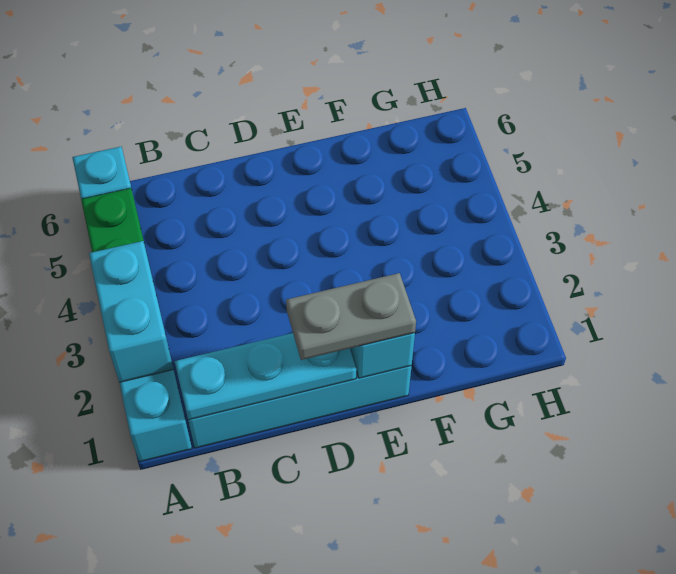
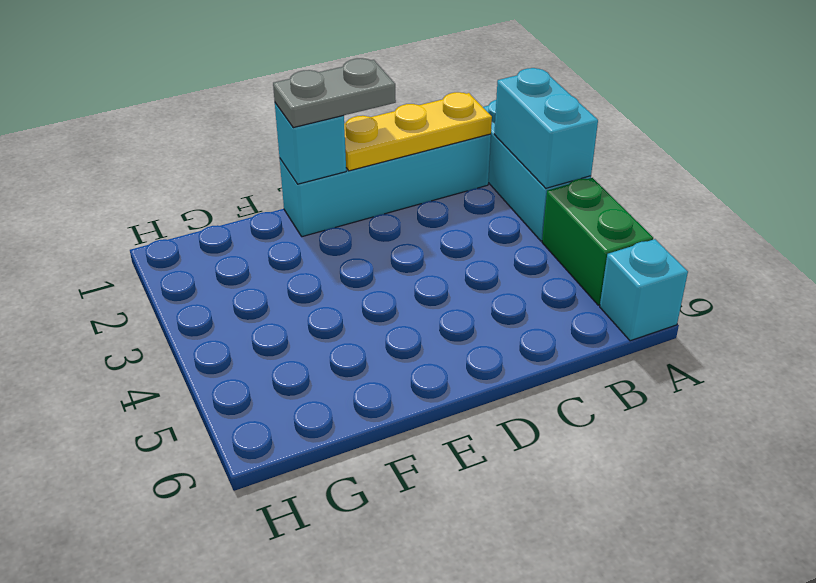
cyan plate B1:D1 level 2 -> yellow plate B1:D1 level 2

